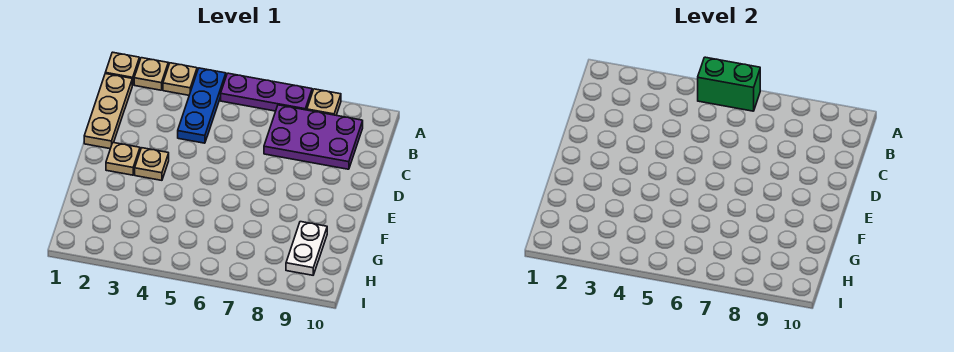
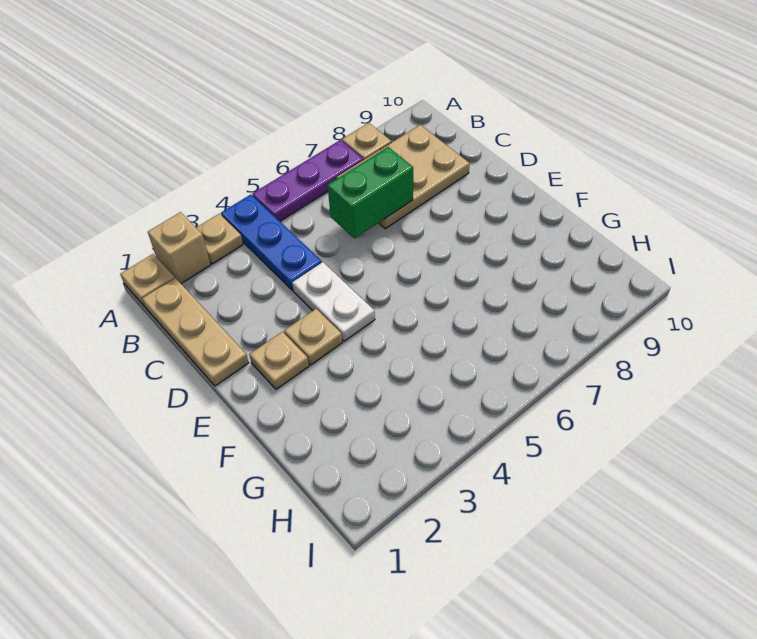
tan plate A2 level 1 -> tan brick A2 level 1
green brick A5:A6 level 2 -> green brick C6:C7 level 2
purple plate B7:C9 level 1 -> tan plate B7:C9 level 1
white plate G9:H9 level 1 -> white plate D4:E4 level 1

